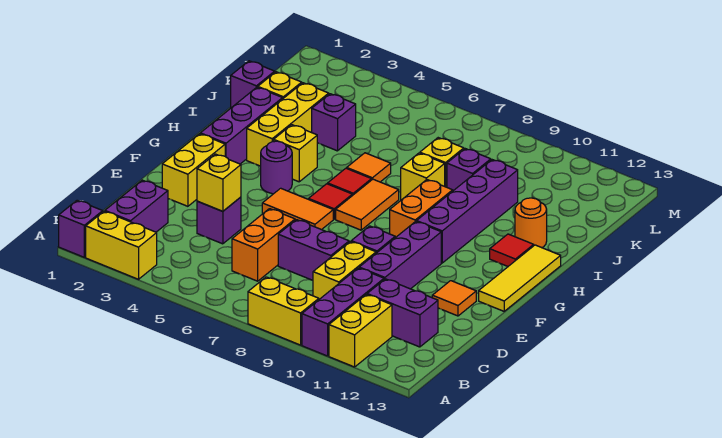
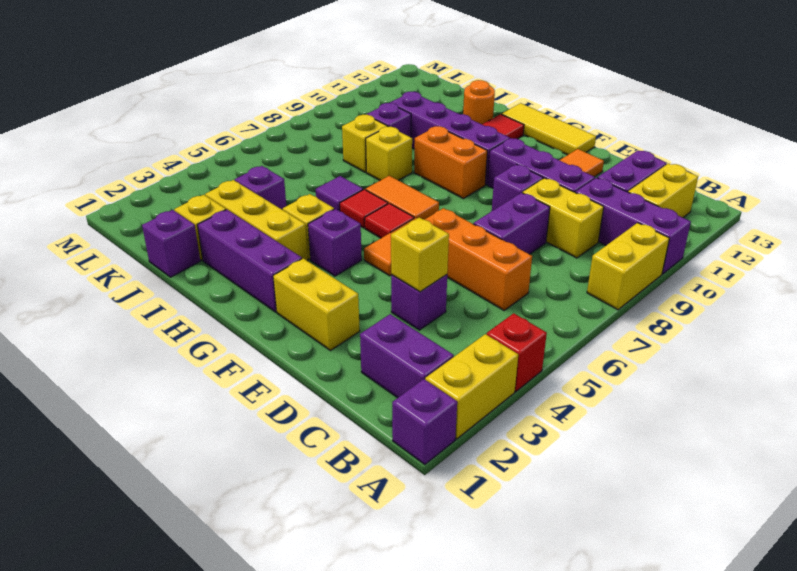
none -> red brick A4 level 1
yellow brick A11:B11 level 1 -> yellow brick B11:B12 level 1
orange brick C6:D6 level 1 -> orange brick C6:E6 level 1
purple round brick G4 level 1 -> purple brick G4 level 1
orange tile I6 level 1 -> purple tile I6 level 1

